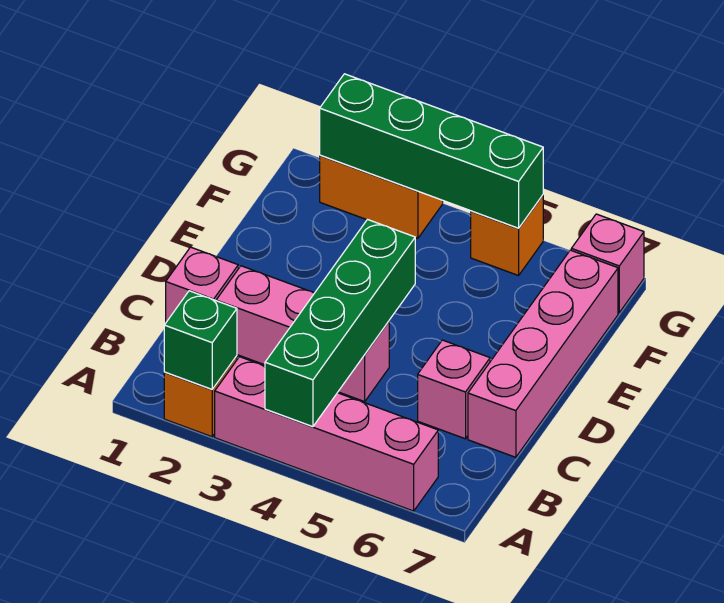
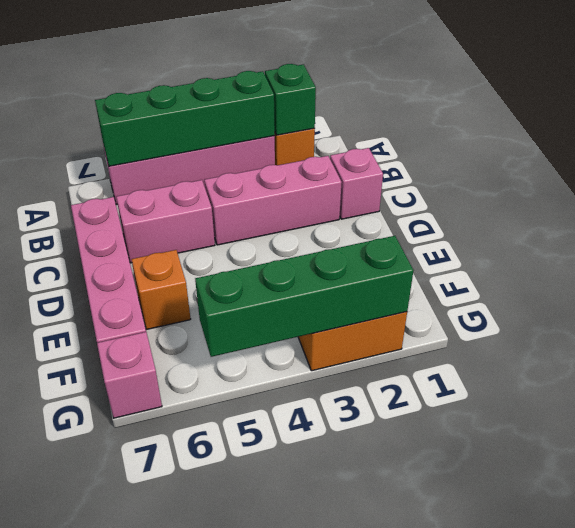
green brick A4:D4 level 2 -> green brick A3:A6 level 2
pink brick C6 level 1 -> pink brick C5:C6 level 1
orange brick G5 level 1 -> orange brick E6 level 1

